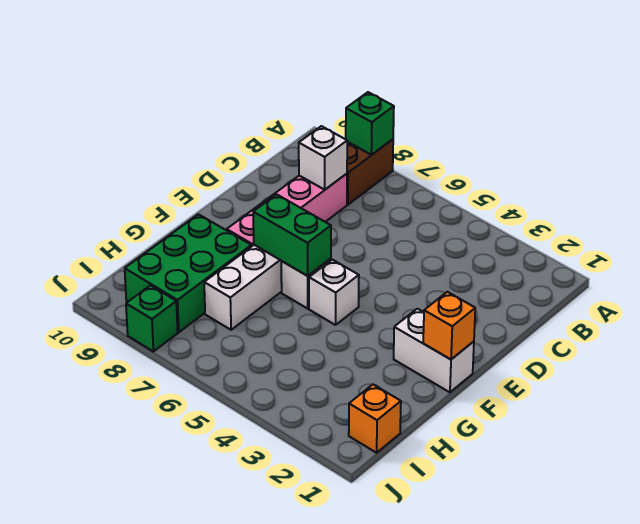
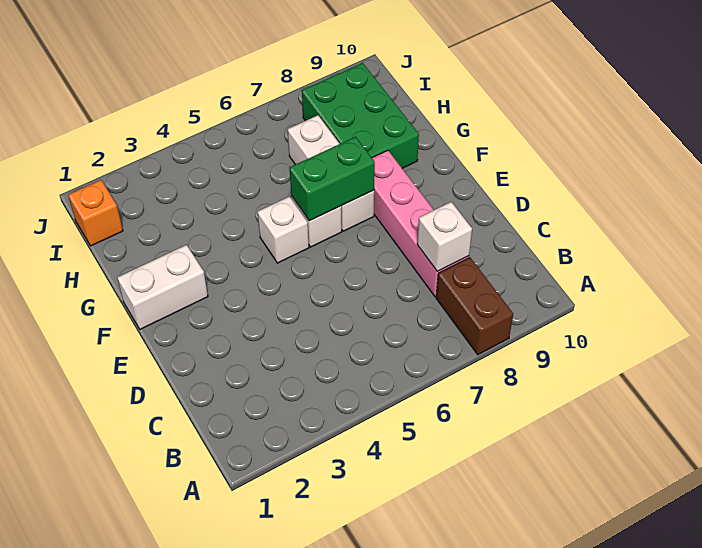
green brick A8 level 2 -> none
orange brick F1 level 2 -> none
green brick J8 level 1 -> none

